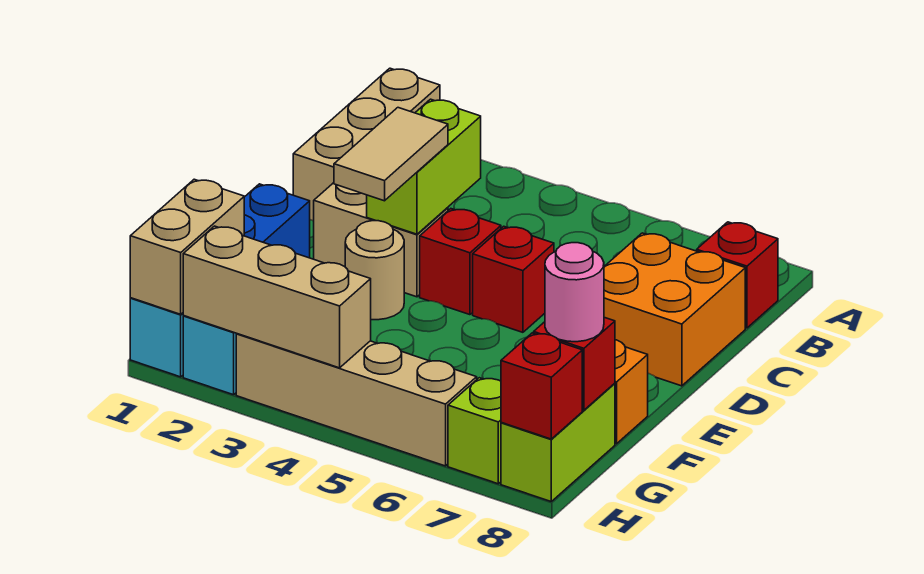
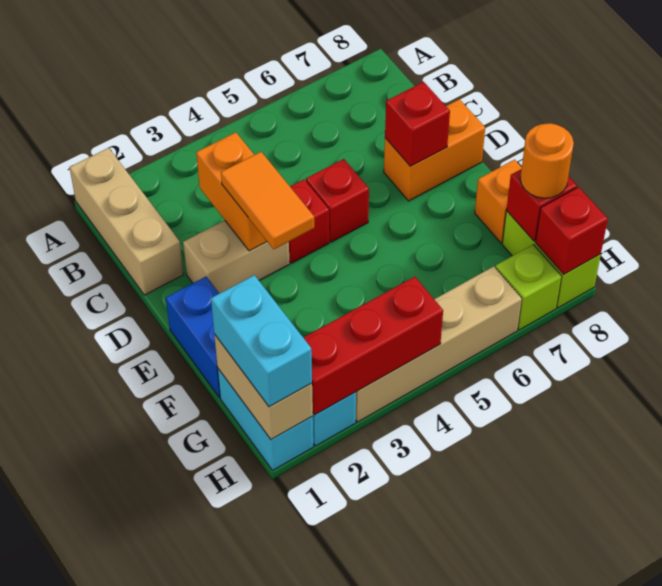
red brick B8 level 1 -> red brick D7 level 2
lime brick C3:D3 level 2 -> orange brick C3:D3 level 2
orange brick C7:D8 level 1 -> orange brick D7:D8 level 1
tan tile D3:E3 level 3 -> orange tile D3:E3 level 3
tan round brick E3 level 1 -> none
none -> cyan brick G1:H1 level 3
pink round brick G8 level 3 -> orange round brick G8 level 3
tan brick H2:H4 level 2 -> red brick H2:H4 level 2

